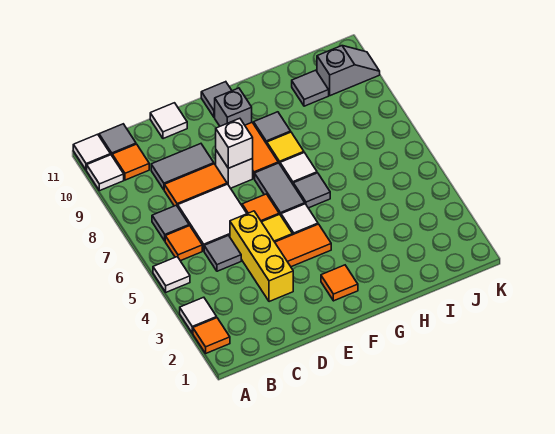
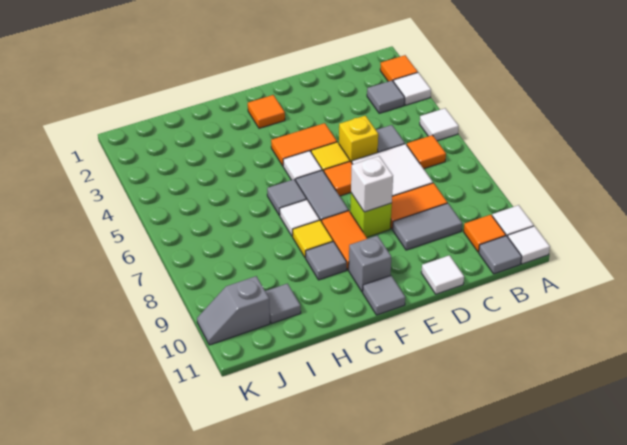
grey tile B7 level 1 -> grey tile B3 level 1
yellow brick D3:D5 level 1 -> yellow brick D5 level 1
white brick E8 level 1 -> lime brick E8 level 1

